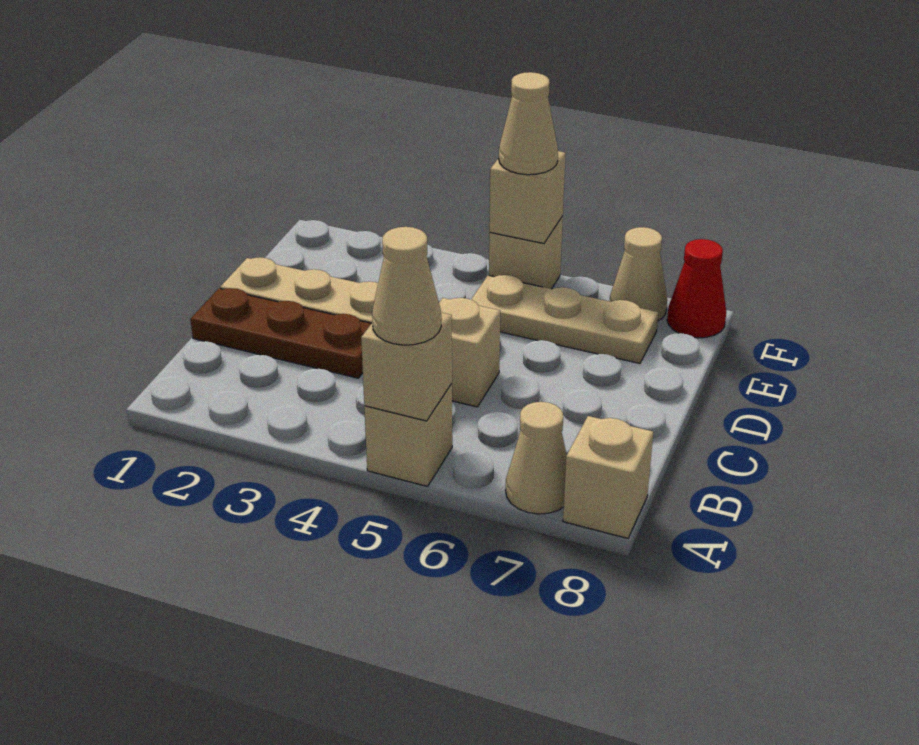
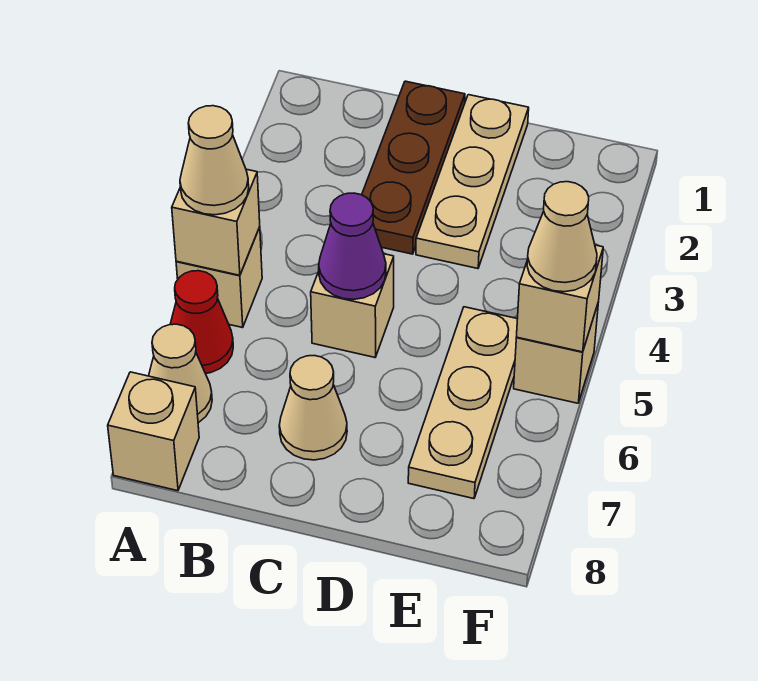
none -> purple cone C5 level 2
tan cone F7 level 1 -> tan cone C7 level 1
red cone F8 level 1 -> red cone A6 level 1

